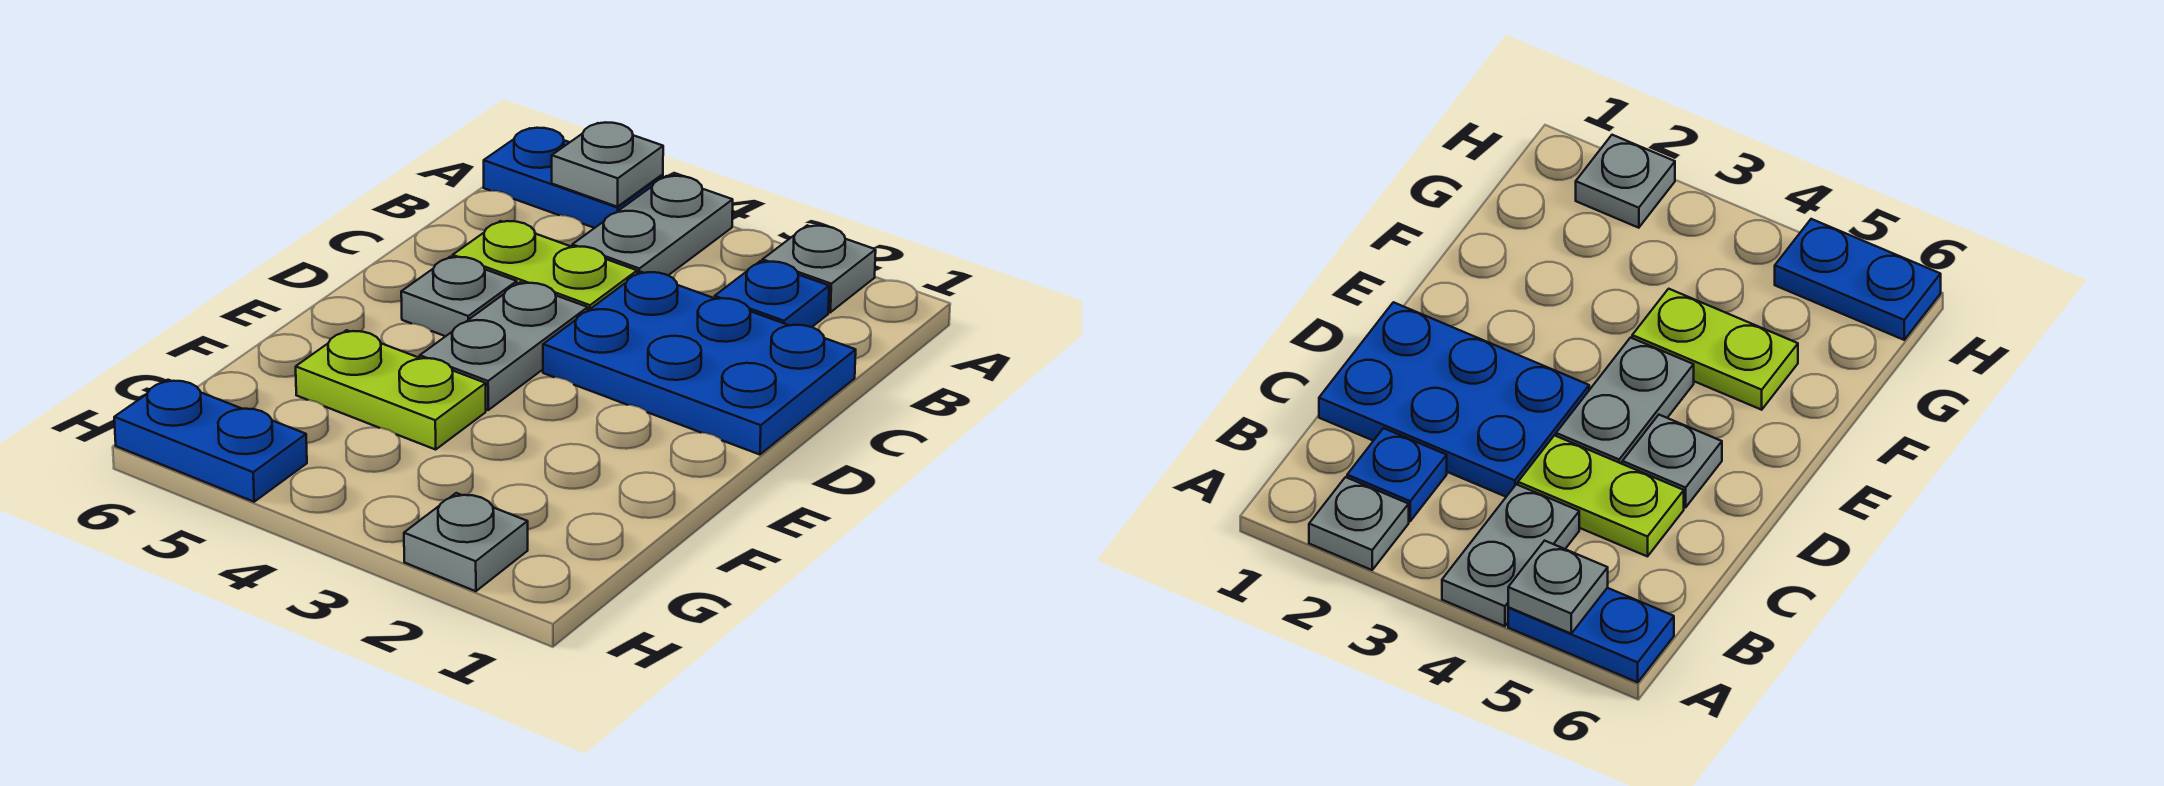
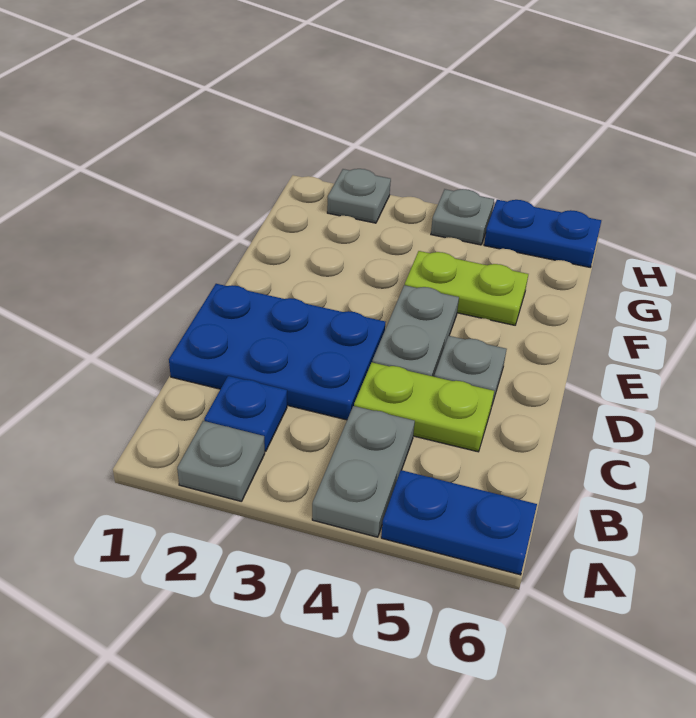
grey plate A5 level 2 -> grey plate H4 level 1

